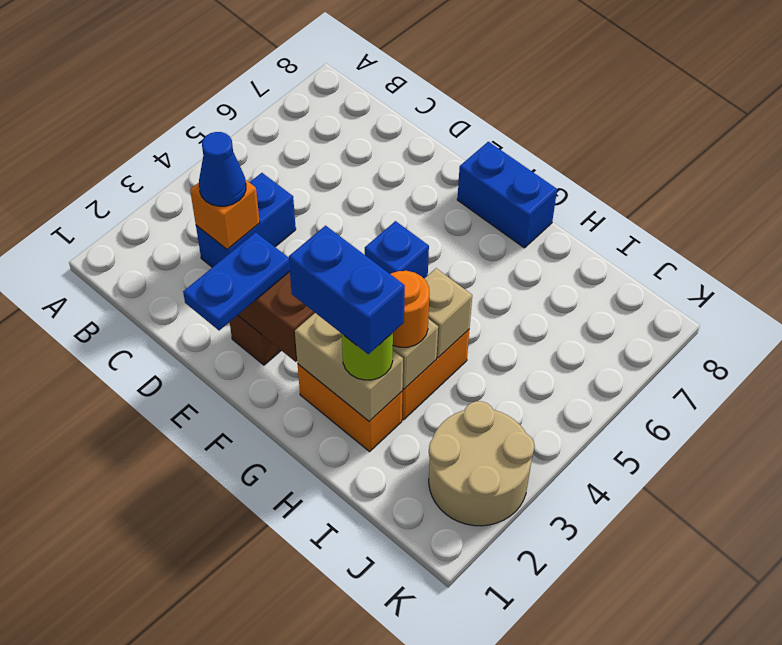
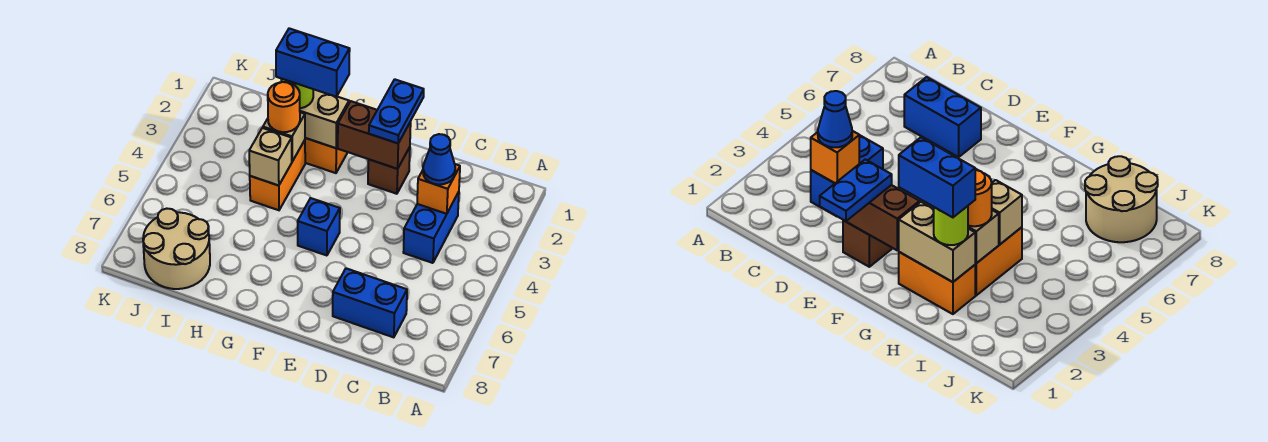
blue brick F8:G8 level 1 -> blue brick C7:D7 level 1
tan round brick J2:K3 level 1 -> tan round brick I7:J8 level 1

